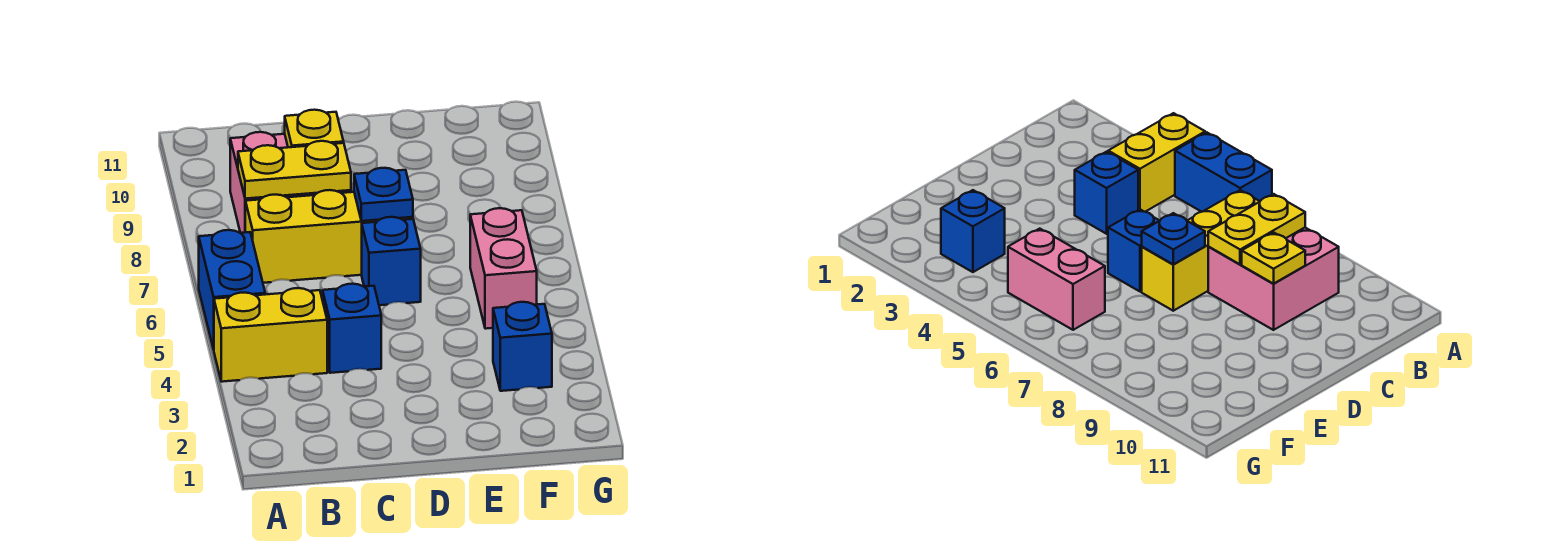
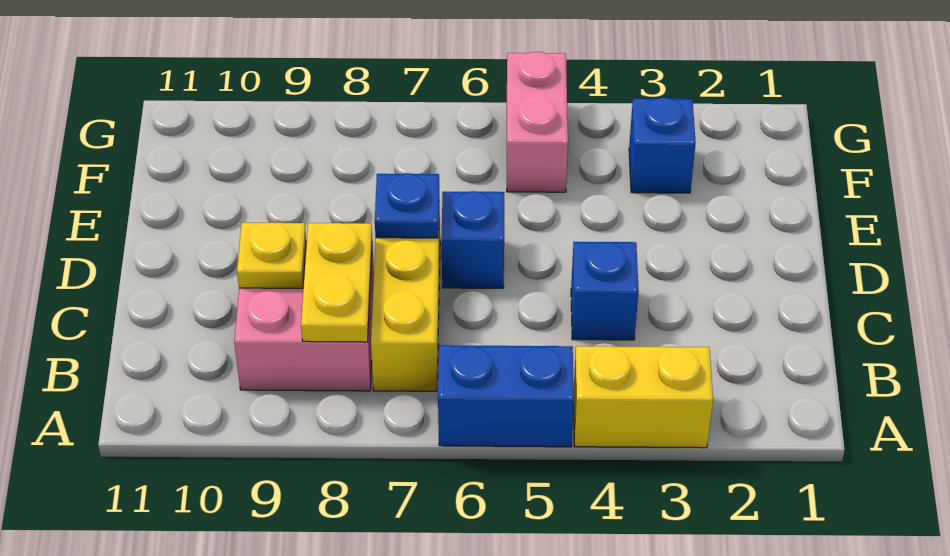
yellow brick A4:B4 level 1 -> yellow brick A3:A4 level 1
pink brick F5:F6 level 1 -> pink brick F5:G5 level 1

